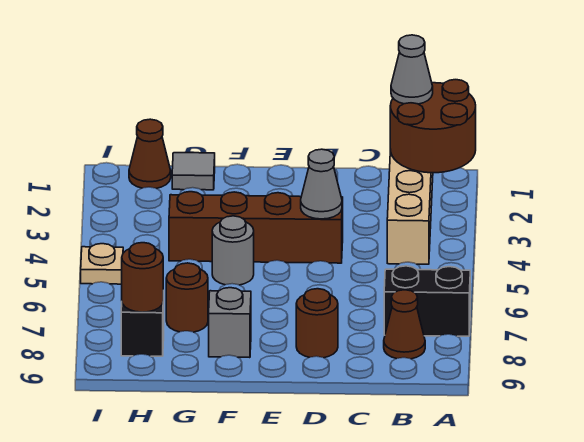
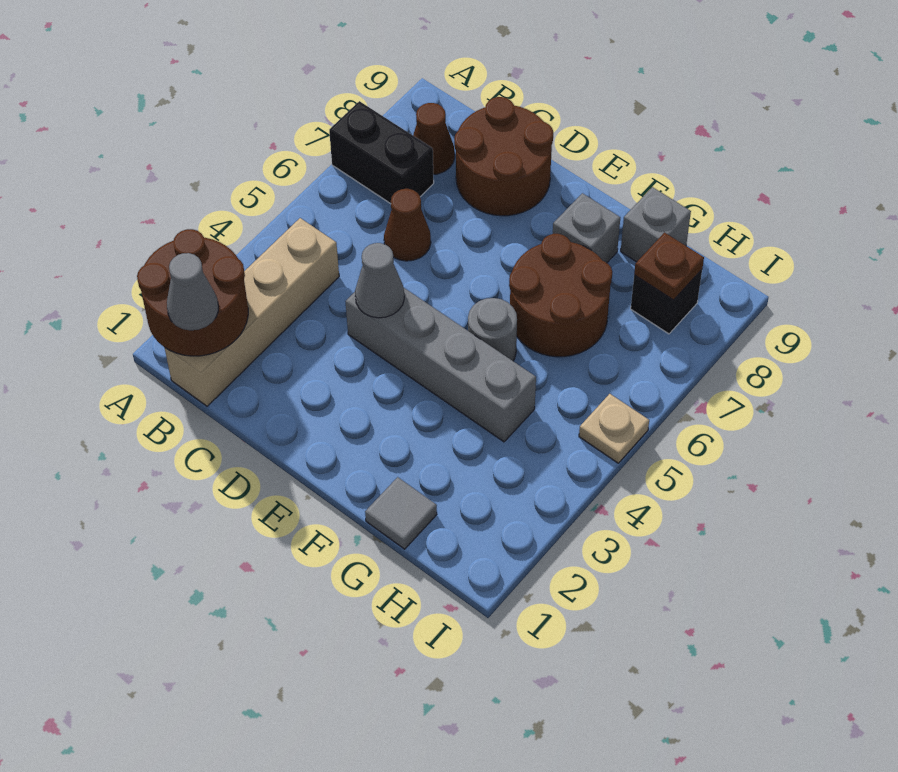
brown brick D4:G4 level 1 -> grey brick D4:G4 level 1
brown round brick D8 level 1 -> brown round brick C8:D9 level 1
brown round brick G7 level 1 -> brown round brick F6:G7 level 1
none -> grey brick G9 level 1
brown cone H1 level 1 -> brown cone C6 level 1
brown round brick H8 level 2 -> brown plate H8 level 2

